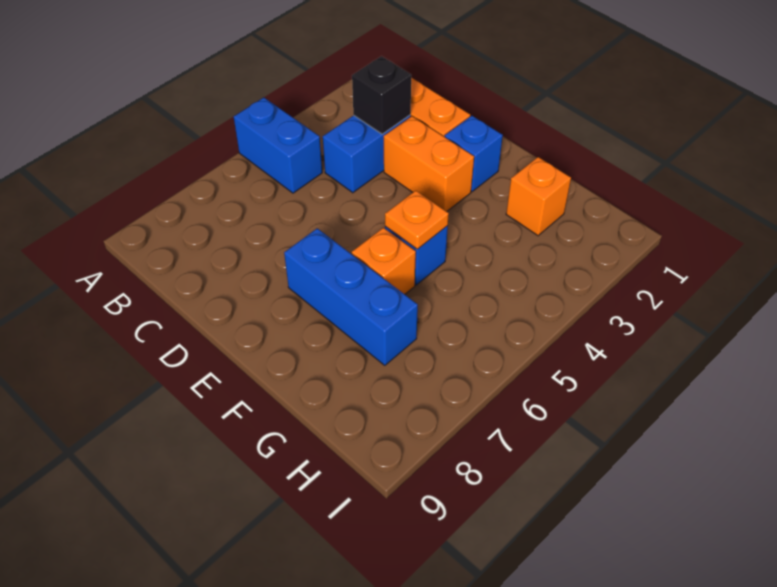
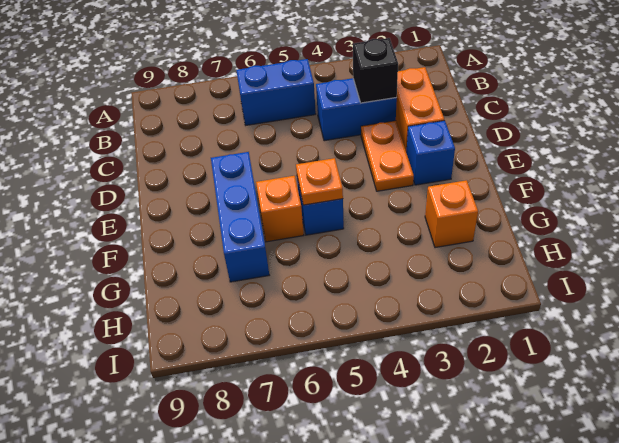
blue brick A5:B5 level 1 -> blue brick B5:B6 level 1
orange brick D3:E3 level 1 -> orange plate D3:E3 level 1

